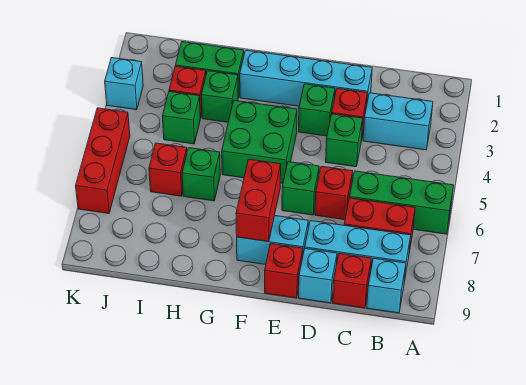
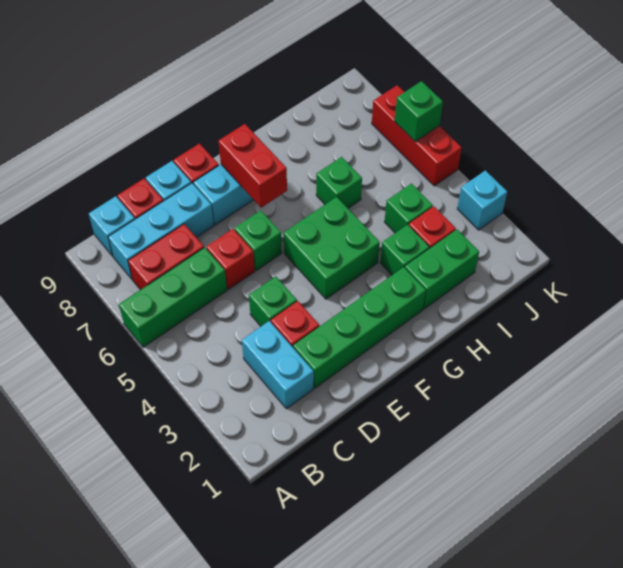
cyan brick B3:C3 level 1 -> cyan brick C2:C3 level 1
cyan brick D2:G2 level 1 -> green brick D2:G2 level 1
green brick E3 level 1 -> green brick K6 level 2
red brick I6 level 1 -> none

